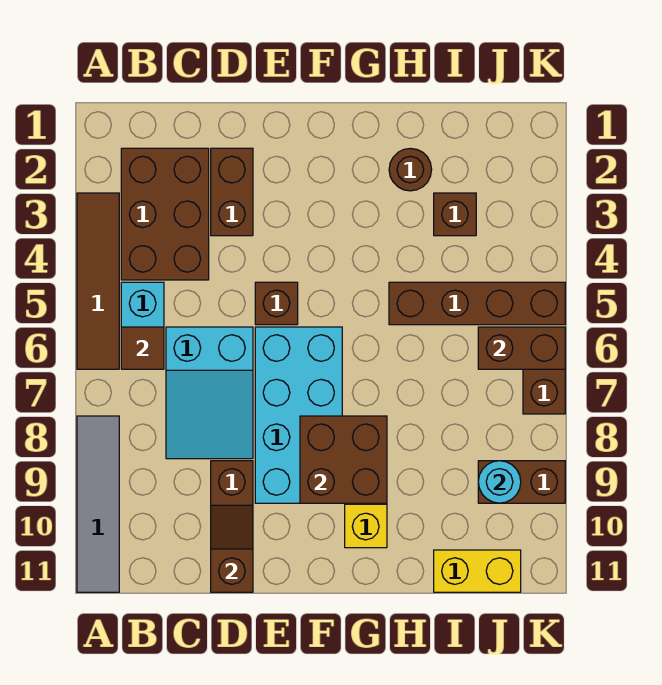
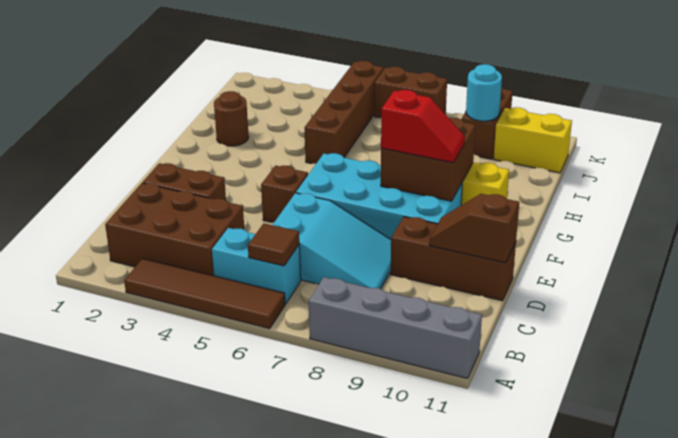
grey tile A8:A11 level 1 -> grey brick A8:A11 level 1
none -> red slope F8:F9 level 3 top 8
brown brick I3 level 1 -> none
yellow brick I11:J11 level 1 -> yellow brick J10:J11 level 1
brown brick J6:K6 level 2 -> none

